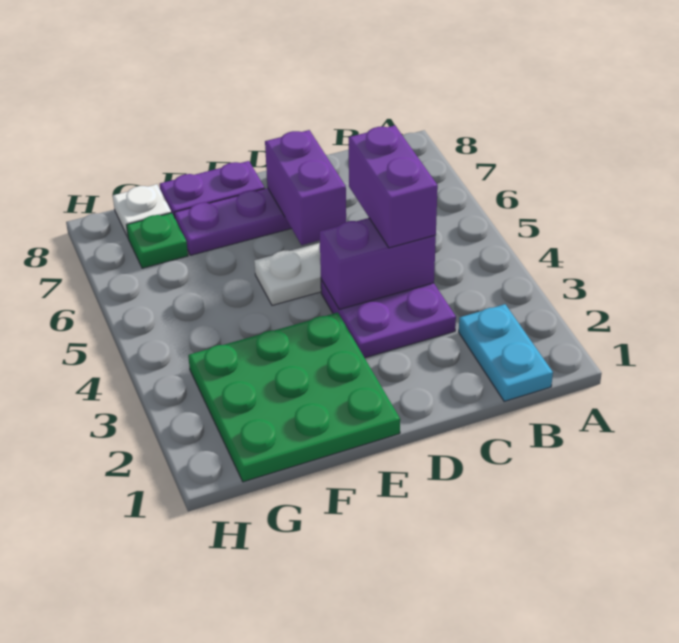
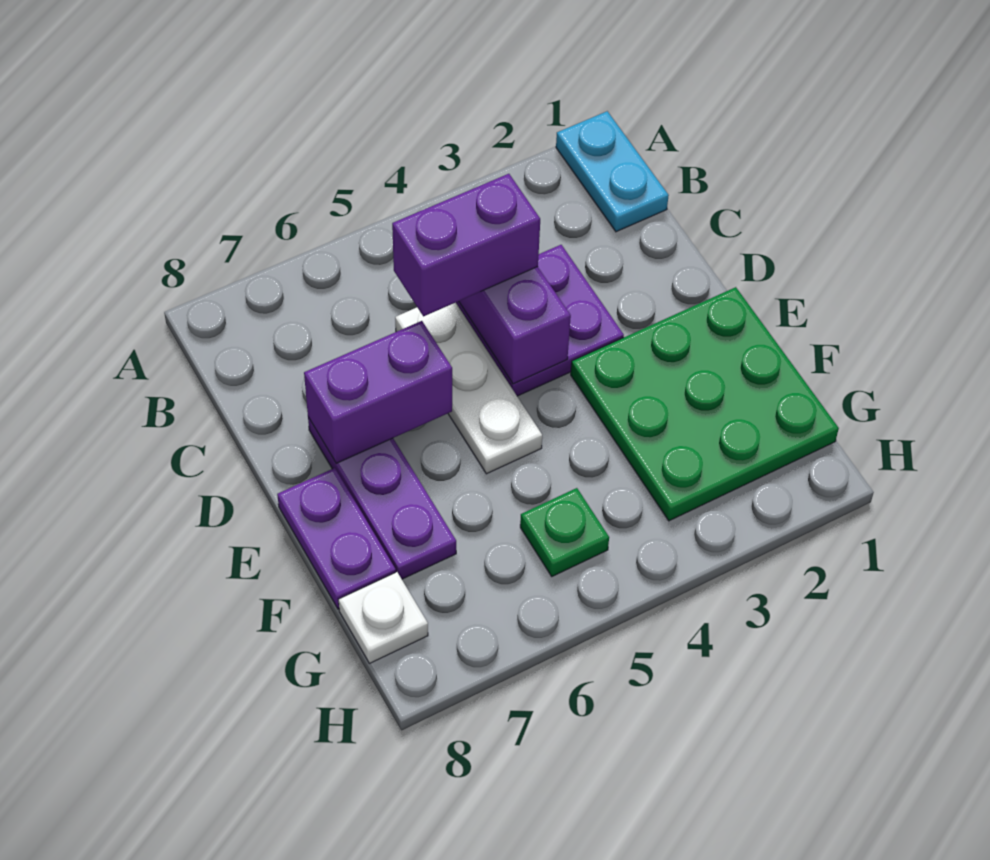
cyan plate B1:B2 level 1 -> cyan plate A1:B1 level 1
green plate G7 level 1 -> green plate G5 level 1

